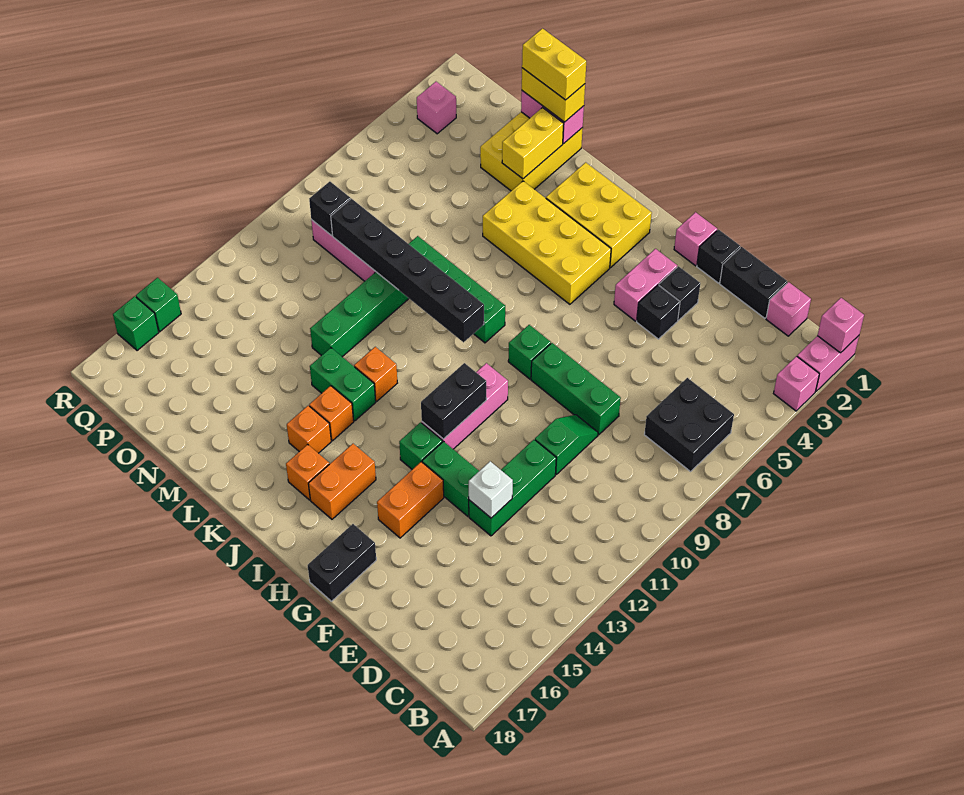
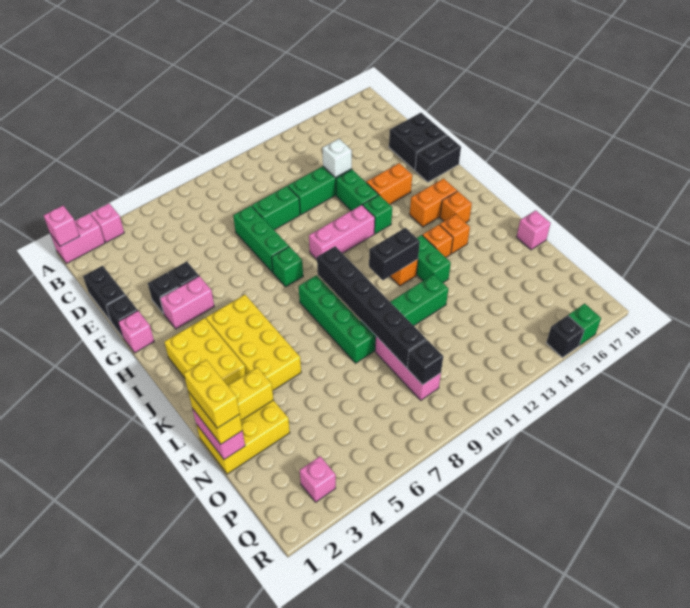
black brick B6:C7 level 1 -> black brick E17:F18 level 1
pink brick C1 level 1 -> pink brick M18 level 1
green slope E9:E10 level 1 top 10 -> green brick E9:E10 level 1
black brick H11:H12 level 2 -> black brick K11:K12 level 2
green brick R15 level 1 -> black brick R15 level 1

